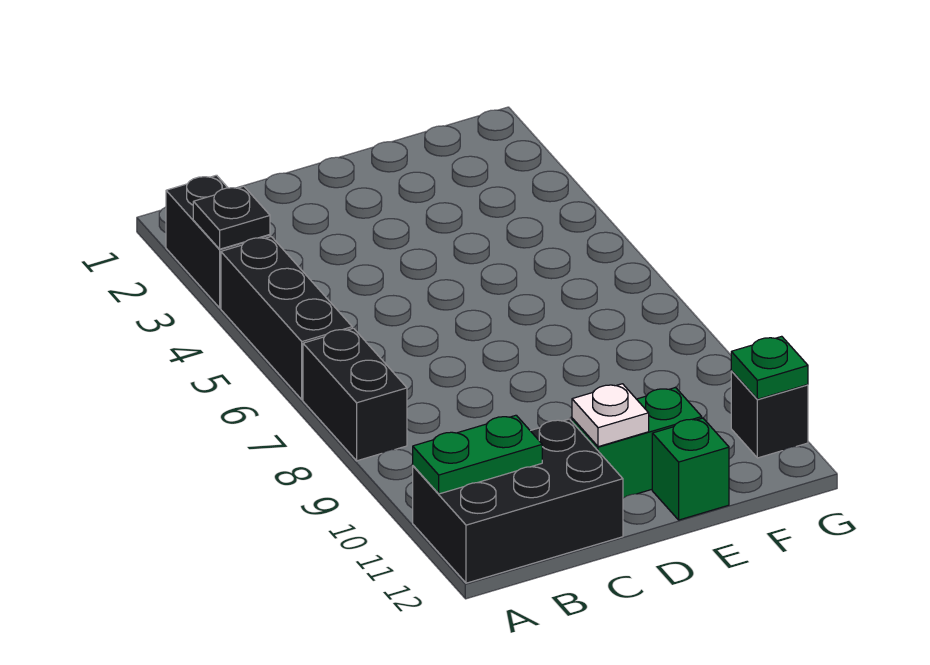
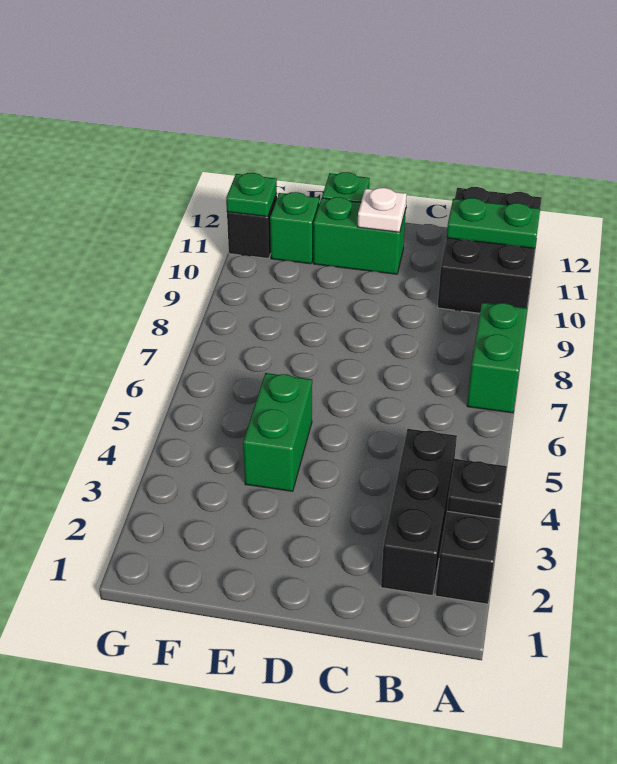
black brick A4:A6 level 1 -> black brick B2:B4 level 1
black brick A7:A8 level 1 -> green brick A7:A8 level 1
black brick A11:C12 level 1 -> black brick A10:B12 level 1
none -> green brick E4:E5 level 1
none -> green brick F11 level 1

